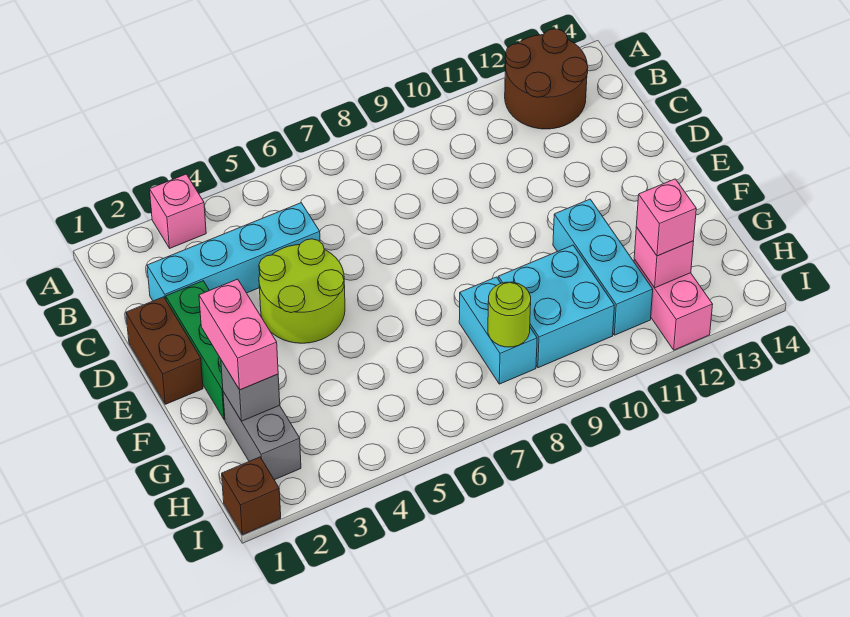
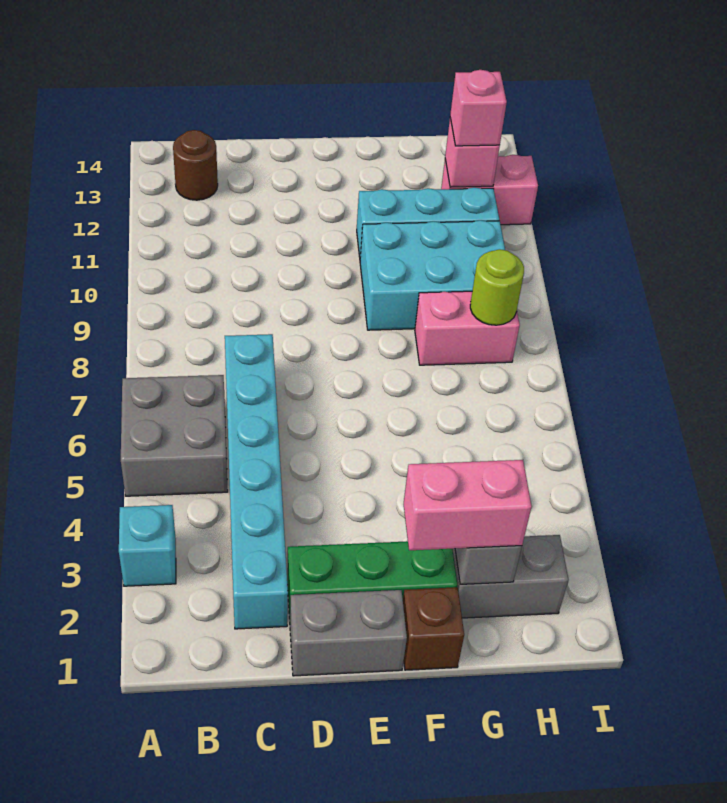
pink brick A3 level 1 -> cyan brick A3 level 1
none -> grey brick A5:B6 level 1
brown round brick A12:B13 level 1 -> brown round brick B13 level 1
cyan brick C2:C5 level 1 -> cyan brick C2:C7 level 1
brown brick D1:E1 level 1 -> grey brick D1:E1 level 1
lime round brick D4:E5 level 1 -> none
cyan brick G8:H8 level 1 -> pink brick G8:H8 level 1
cyan brick G9:H10 level 1 -> cyan brick F9:H10 level 1
brown brick I1 level 1 -> brown brick F1 level 1

